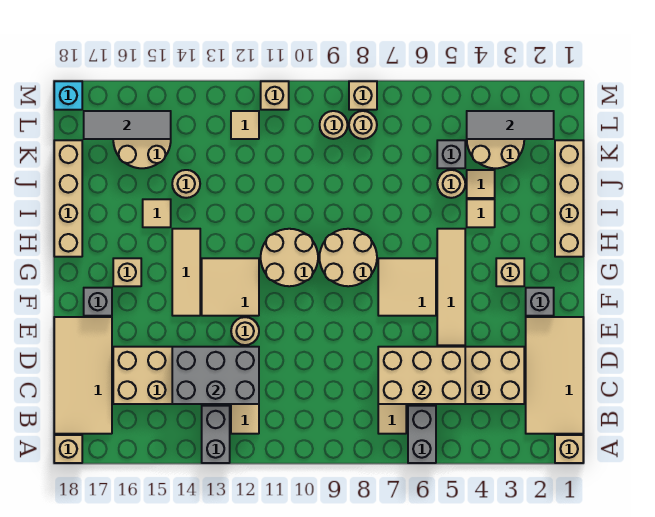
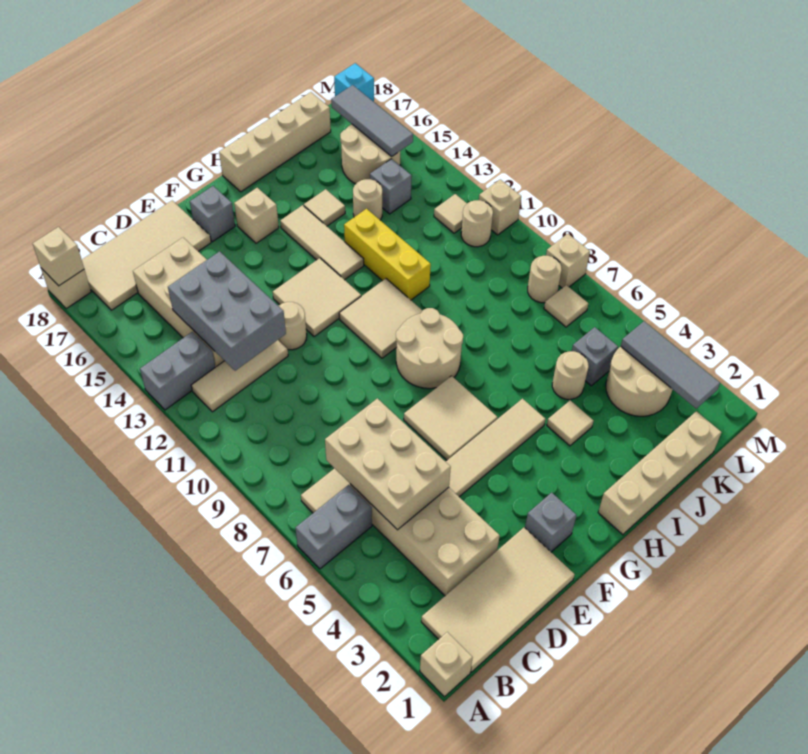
tan tile F14:H14 level 1 -> tan tile H13:H15 level 1
tan brick G3 level 1 -> tan brick A18 level 2
tan round brick G10:H11 level 1 -> tan tile G10:H11 level 1
none -> yellow brick I11:I13 level 1
tan tile J4 level 1 -> tan tile L7 level 1
none -> grey brick K14 level 1
tan round brick L9 level 1 -> tan round brick L11 level 1

